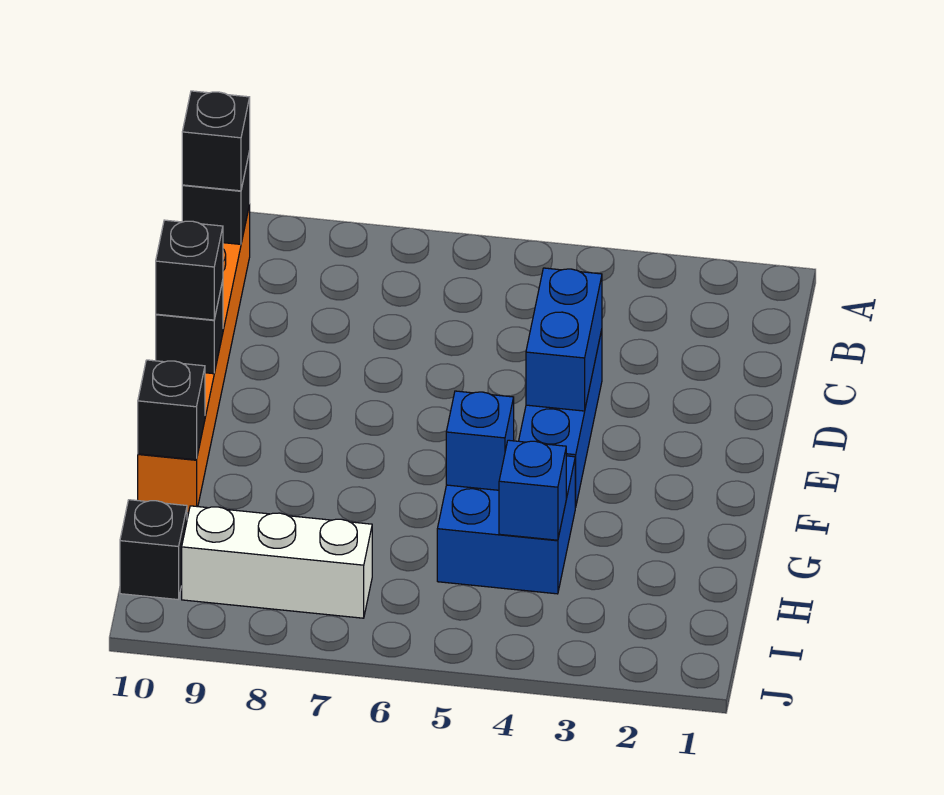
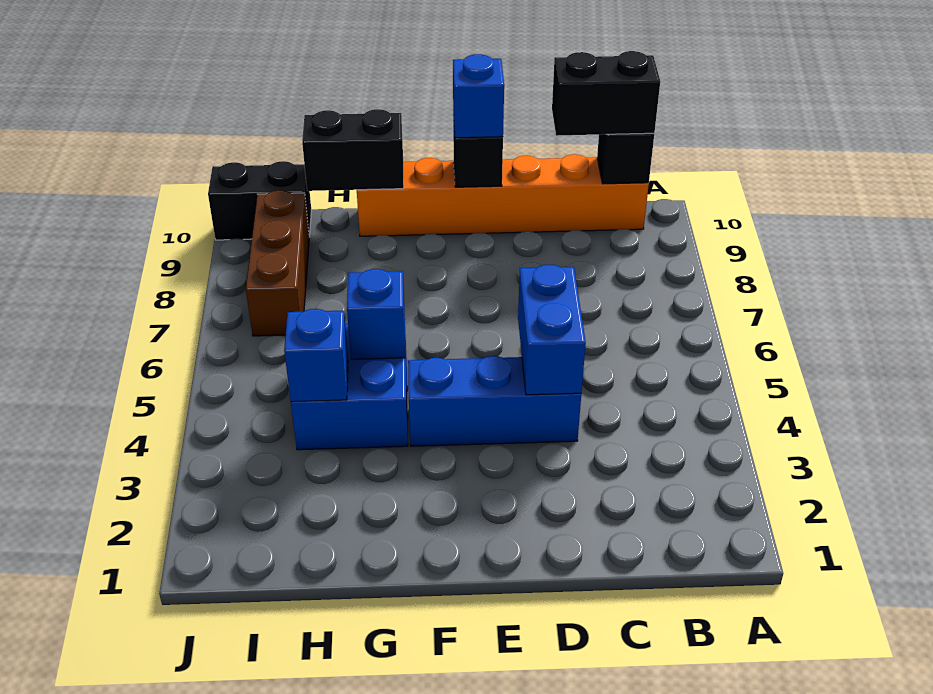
black brick B10 level 3 -> black brick B10:C10 level 3
blue brick D4:E4 level 2 -> blue brick D4:D5 level 2
black brick E10 level 3 -> blue brick E10 level 3
black brick G10 level 2 -> black brick G10:H10 level 2
white brick I7:I9 level 1 -> brown brick I7:I9 level 1
black brick I10 level 1 -> black brick I10:J10 level 1

